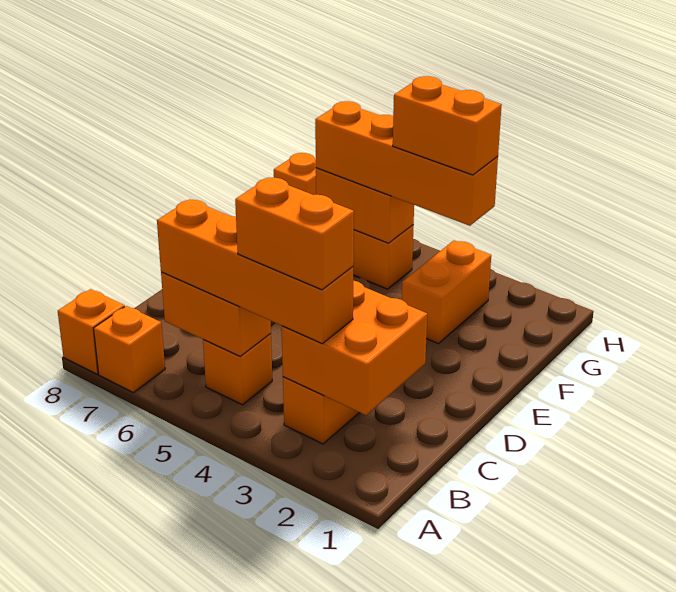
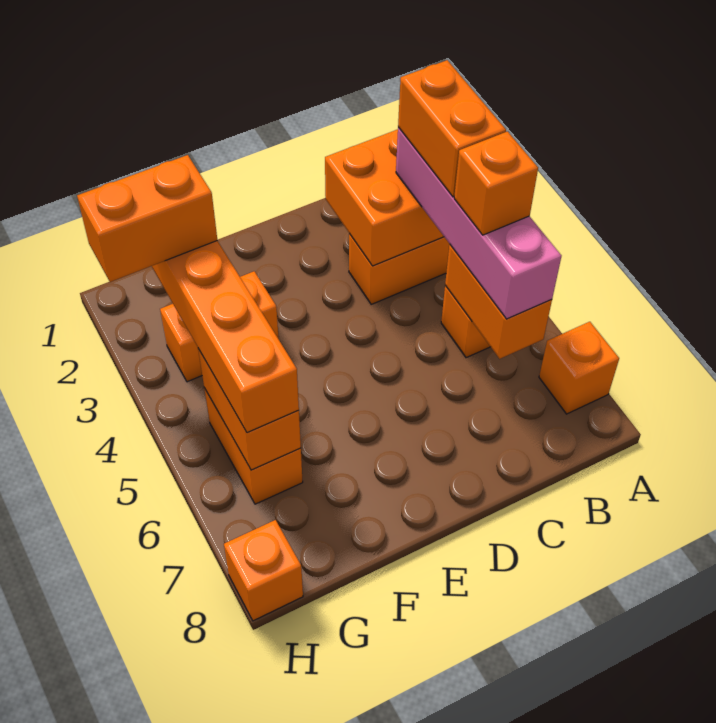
orange brick A8 level 1 -> orange brick B5 level 4
orange brick B3:B6 level 3 -> pink brick B3:B6 level 3
orange brick G3:G4 level 4 -> orange brick G3:H3 level 4

